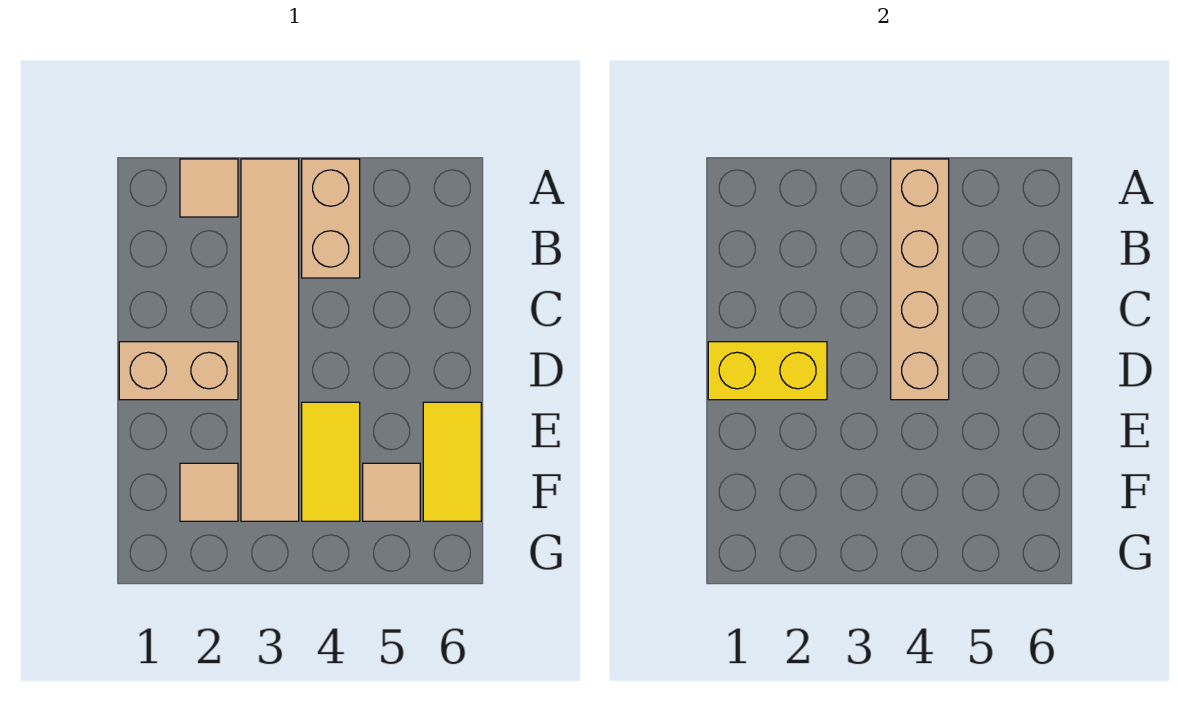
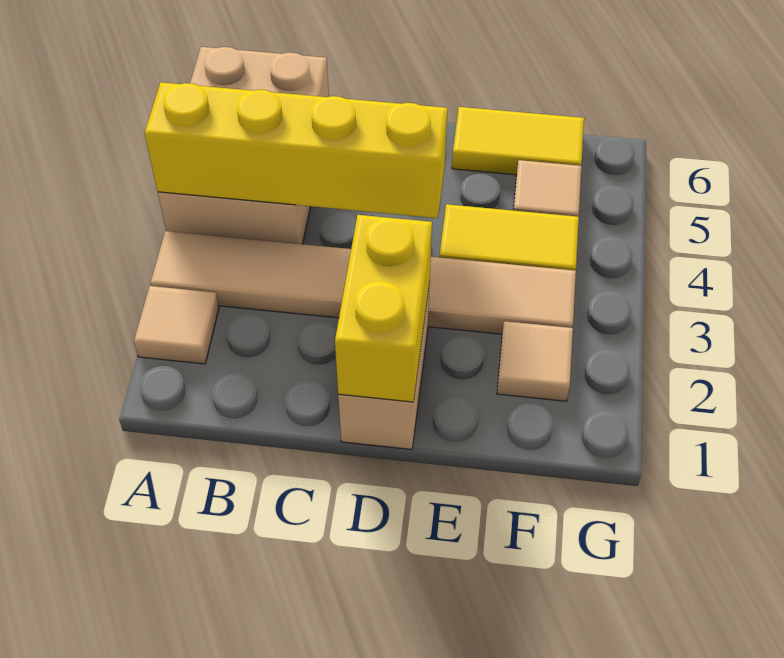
tan brick A4:B4 level 1 -> tan brick A4:B6 level 1
tan brick A4:D4 level 2 -> yellow brick A4:D4 level 2

